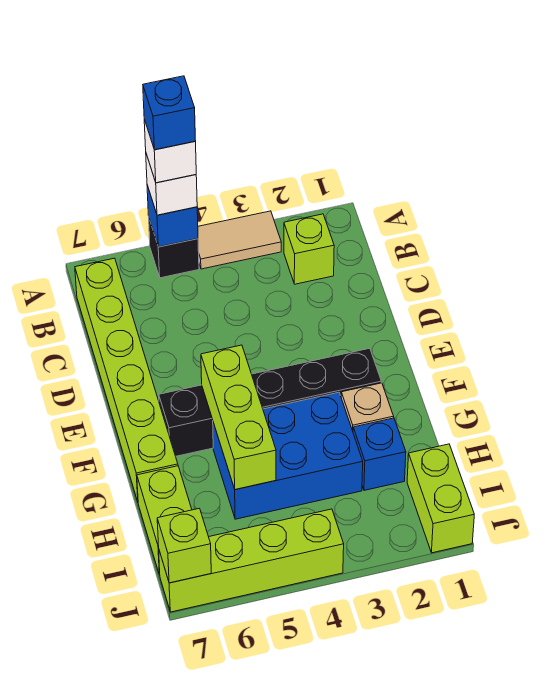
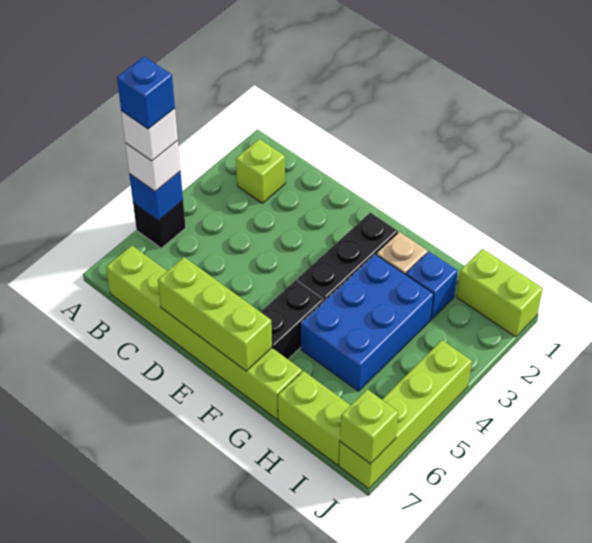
tan tile A3:A4 level 1 -> none
lime brick F5:H5 level 2 -> lime brick D7:F7 level 2

